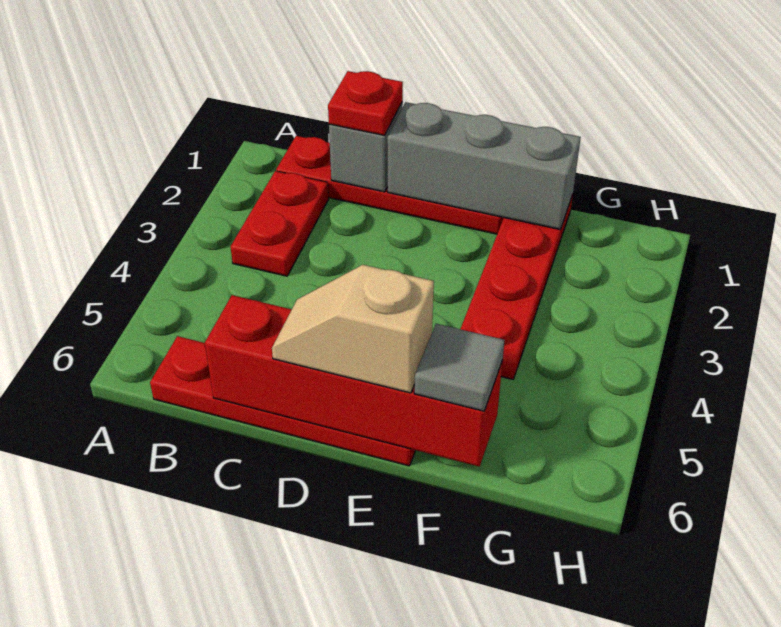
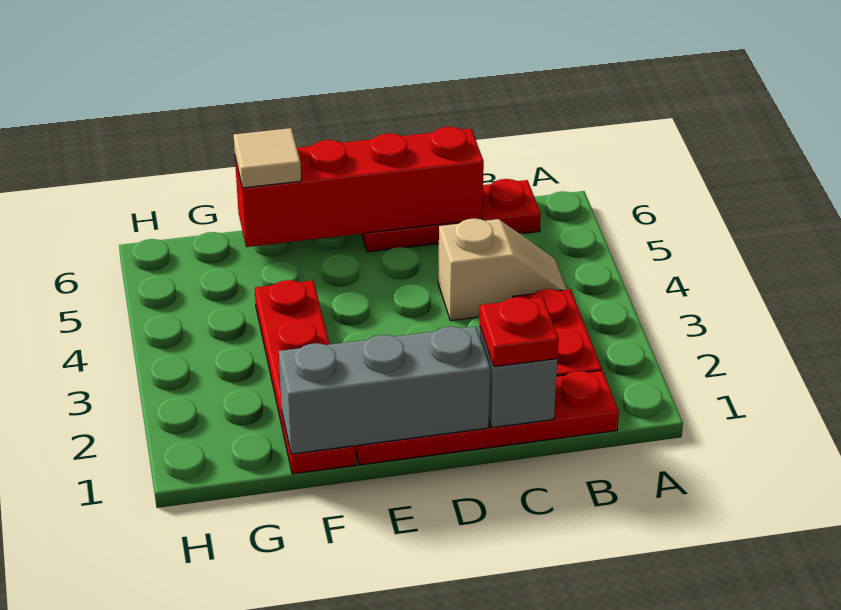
red plate B6:E6 level 1 -> red plate B6:D6 level 1
tan slope D6:E6 level 3 top E -> tan slope B4:C4 level 1 top C
grey tile F6 level 3 -> tan tile F6 level 3

